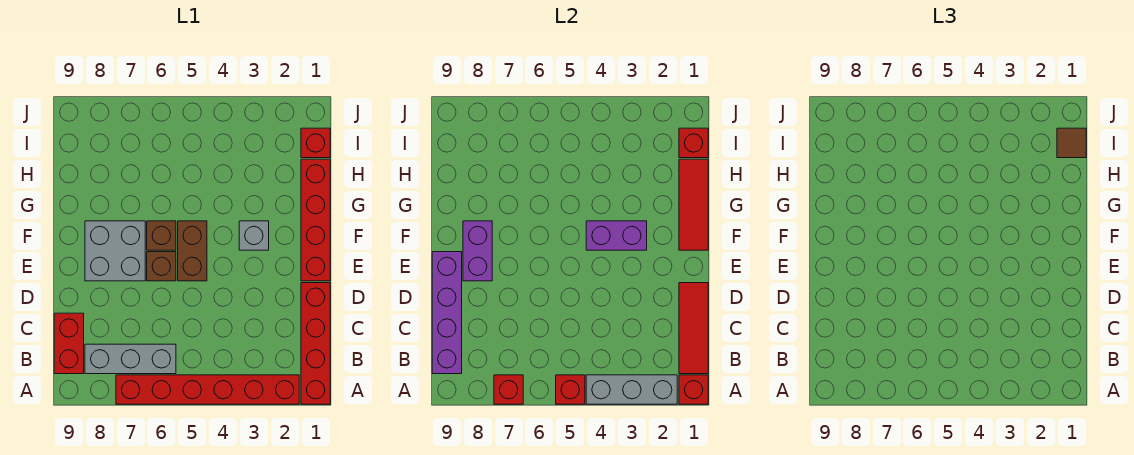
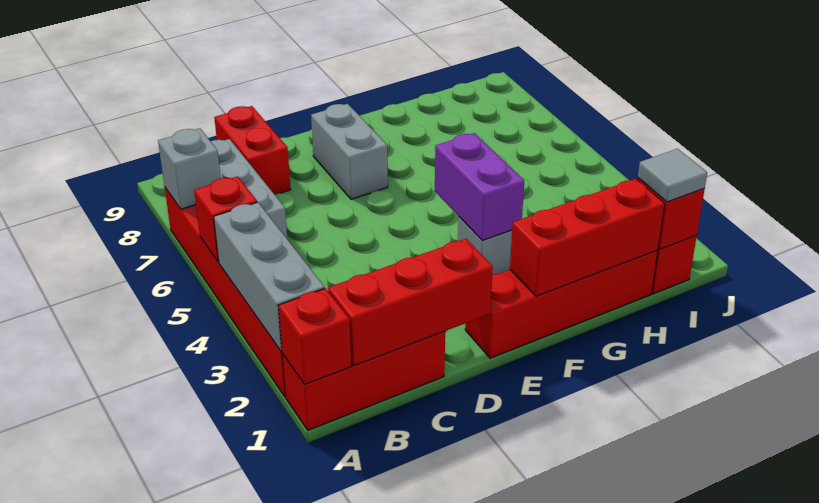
red brick A1:D1 level 1 -> red brick A1:C1 level 1
red brick A7 level 2 -> grey brick A7 level 2
red tile B1:D1 level 2 -> red brick B1:D1 level 2
red brick B9:C9 level 1 -> red brick C8:C9 level 1
purple brick B9:E9 level 2 -> none
brown brick E5:F5 level 1 -> none
brown brick E6 level 1 -> none
grey brick E7:F8 level 1 -> grey brick E7:E8 level 1
purple brick E8:F8 level 2 -> none
red tile F1:H1 level 2 -> red brick F1:H1 level 2
brown brick F6 level 1 -> none
brown tile I1 level 3 -> grey tile I1 level 3

